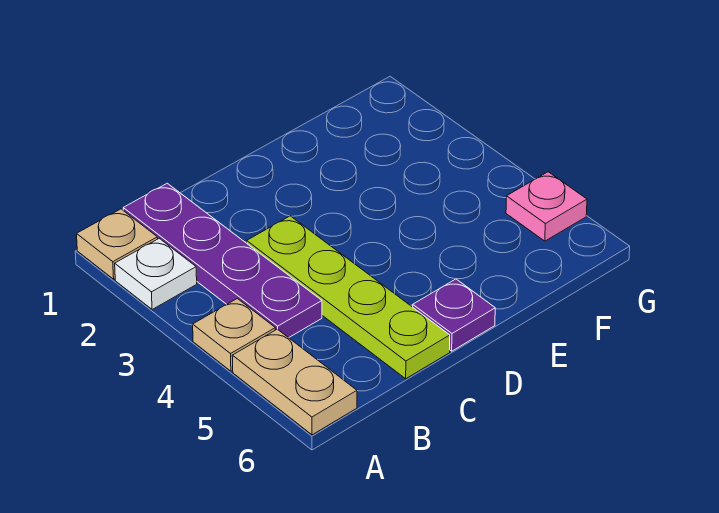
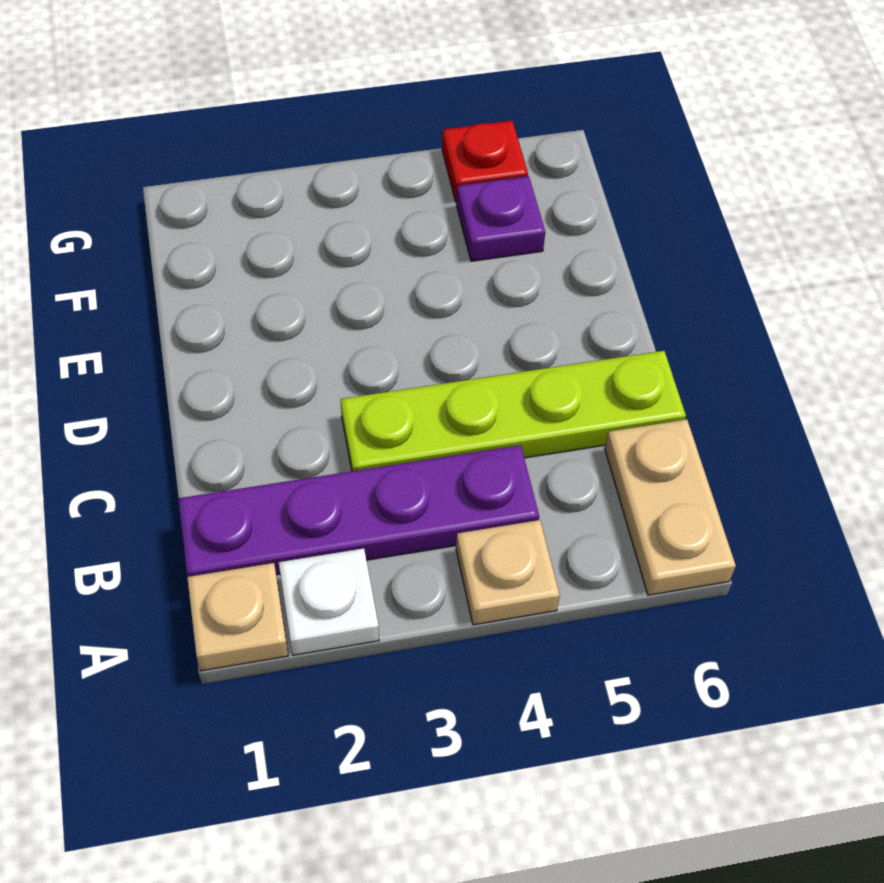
tan plate A5:A6 level 1 -> tan plate A6:B6 level 1
purple plate D6 level 1 -> purple plate F5 level 1
pink plate G5 level 1 -> red plate G5 level 1

